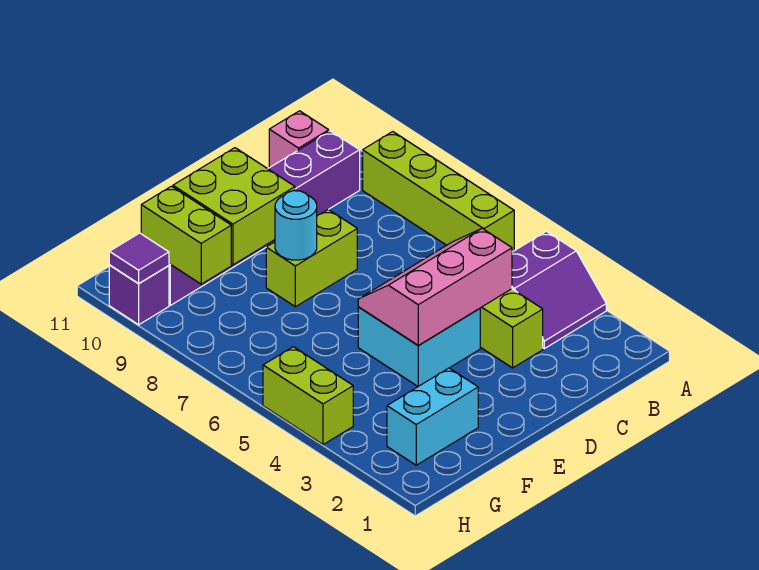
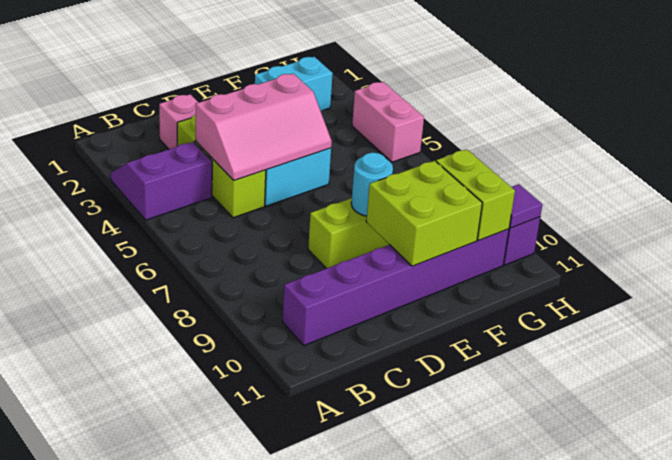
lime brick A6:A9 level 1 -> none
pink brick B11 level 1 -> pink brick C2 level 1
lime brick H4:H5 level 1 -> pink brick H4:H5 level 1

